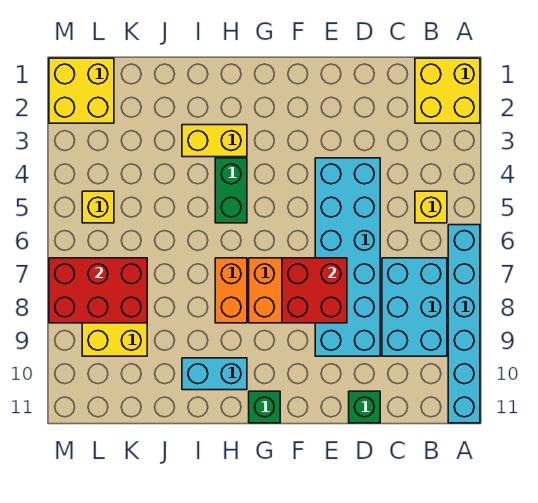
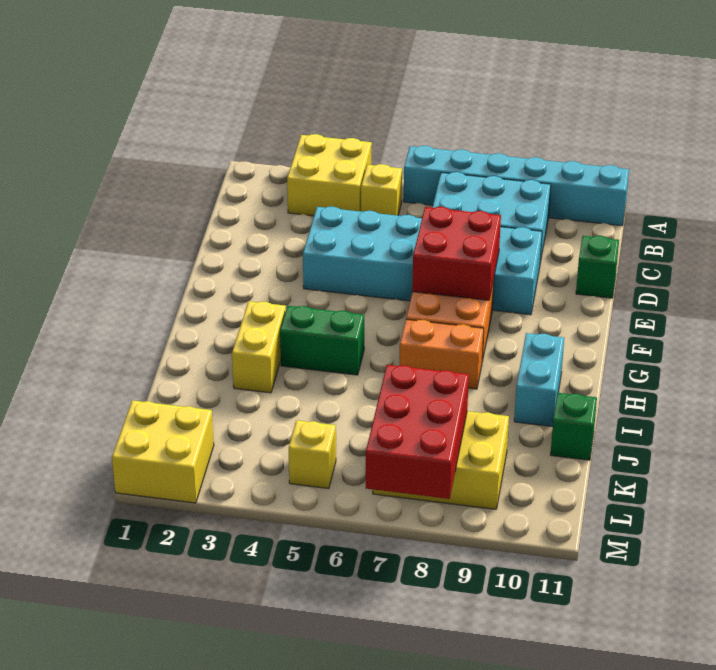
yellow brick A1:B2 level 1 -> yellow brick A3:B4 level 1
green brick G11 level 1 -> green brick J11 level 1

